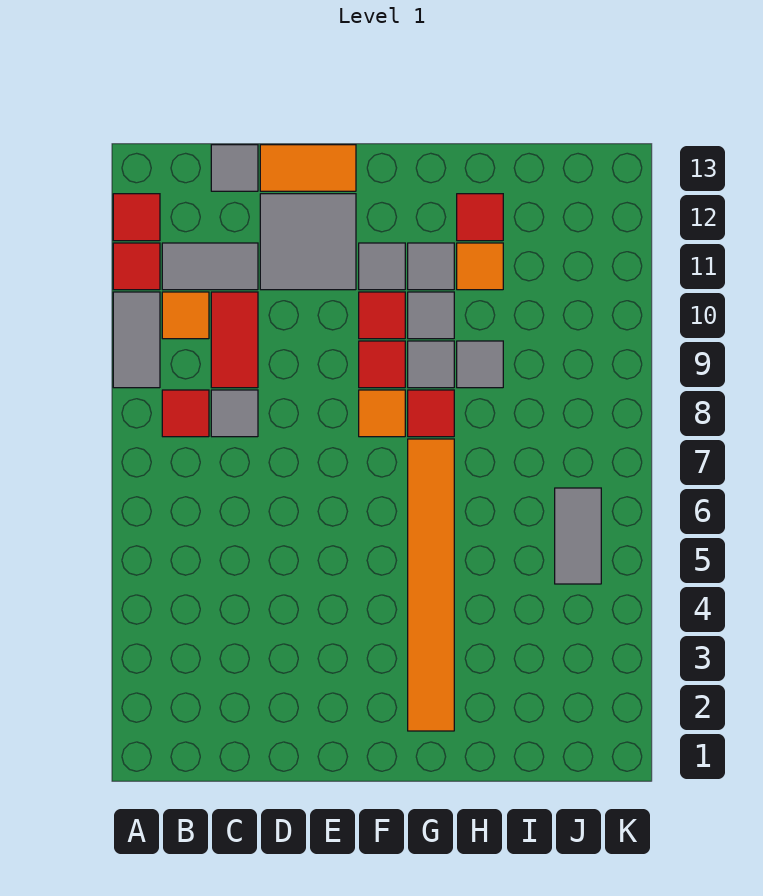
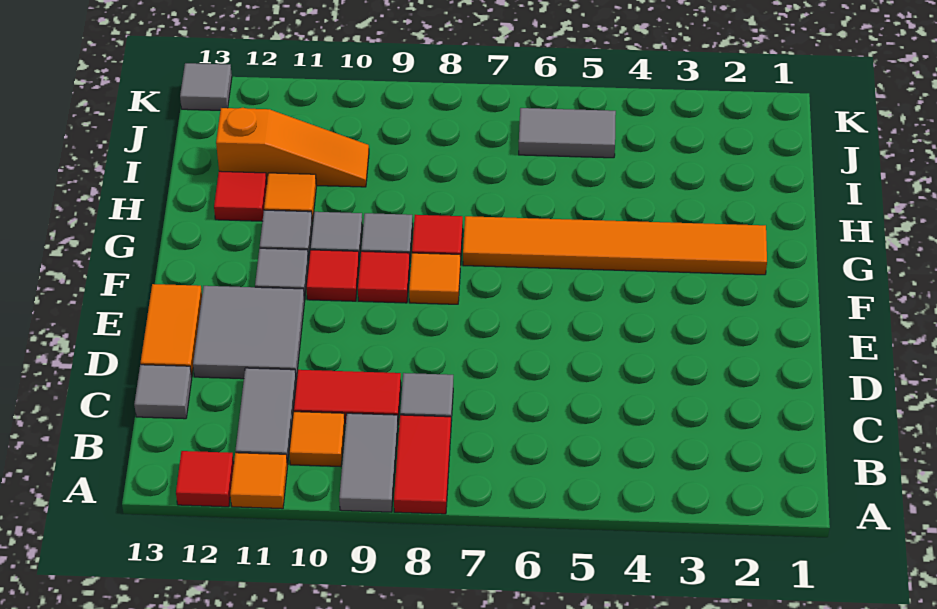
grey tile A9:A10 level 1 -> grey tile A9:B9 level 1
red tile A11 level 1 -> orange tile A11 level 1
red tile B8 level 1 -> red tile A8:B8 level 1
grey tile H9 level 1 -> grey tile K13 level 1
none -> orange slope I10:I12 level 1 top 12

